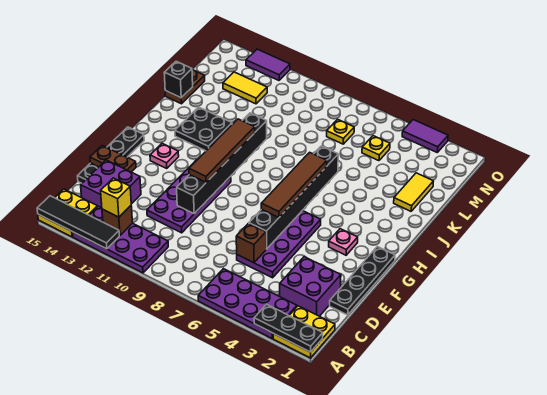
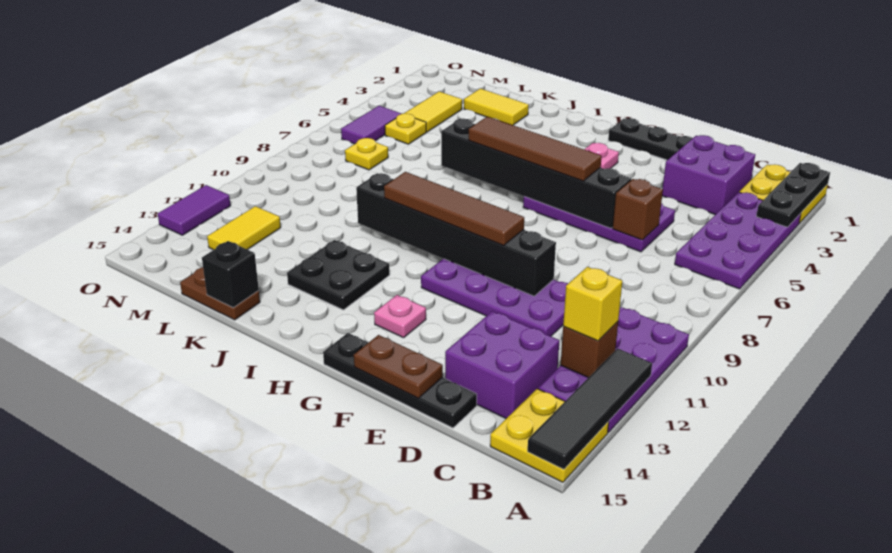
brown plate E14:E15 level 2 -> brown plate E15:F15 level 2
none -> yellow tile M3:M4 level 1
purple tile O3:O4 level 1 -> purple tile N5:N6 level 1

